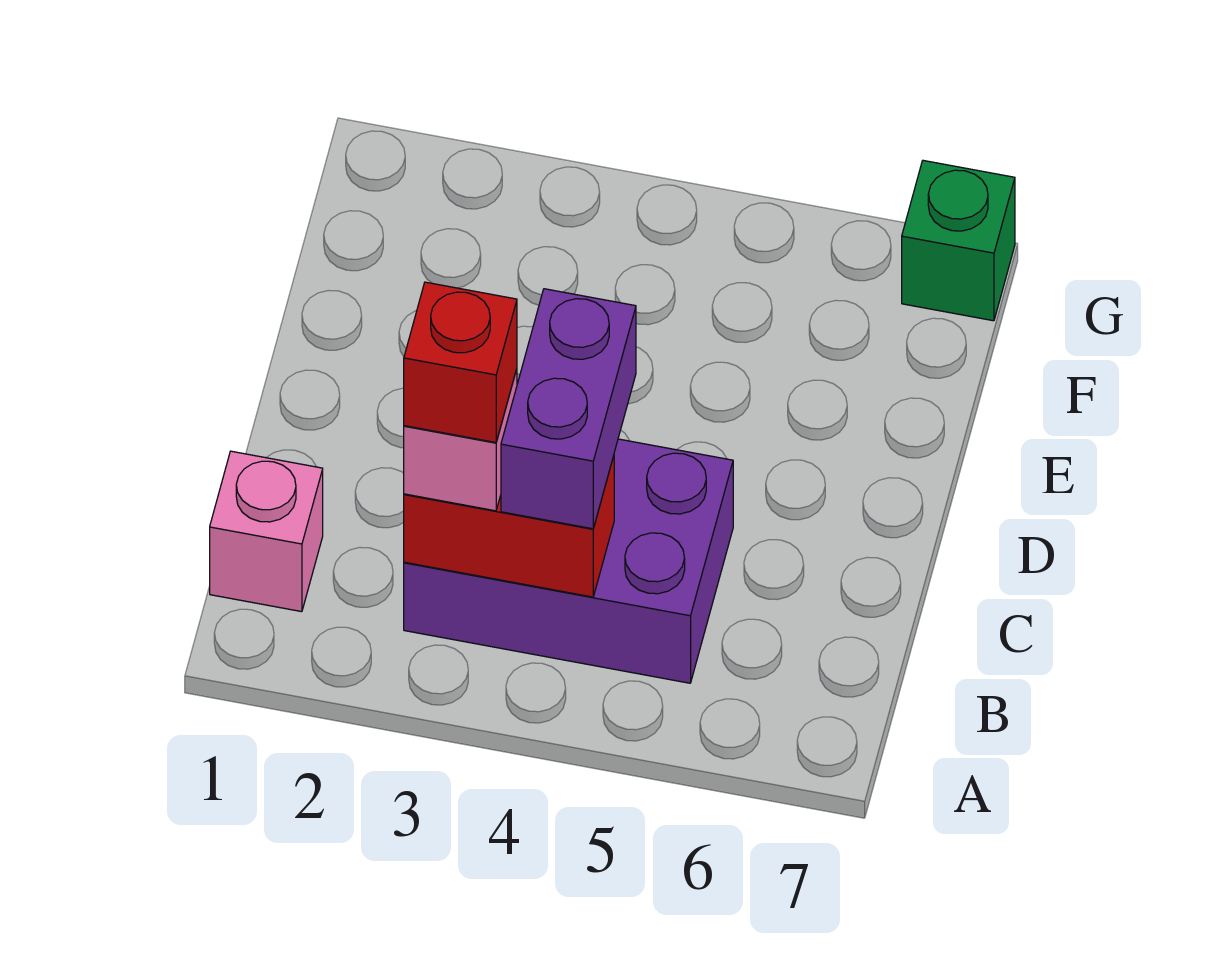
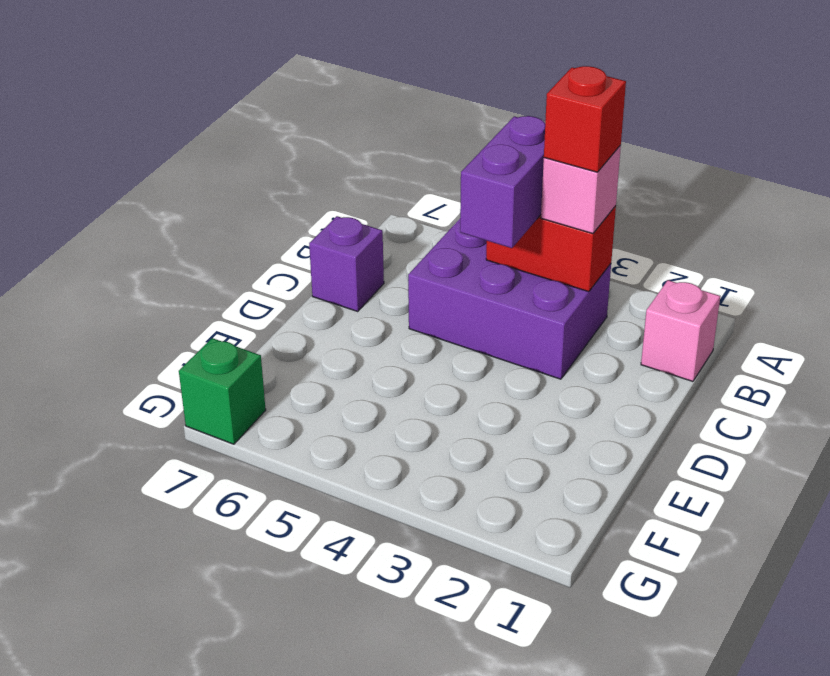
none -> purple brick C7 level 1

